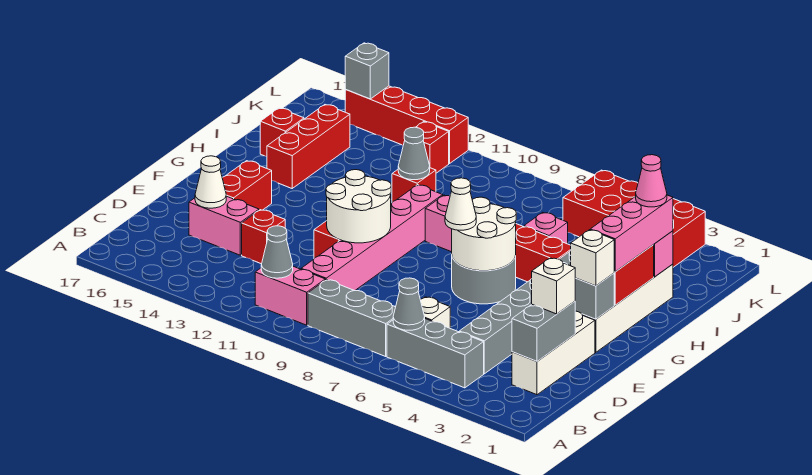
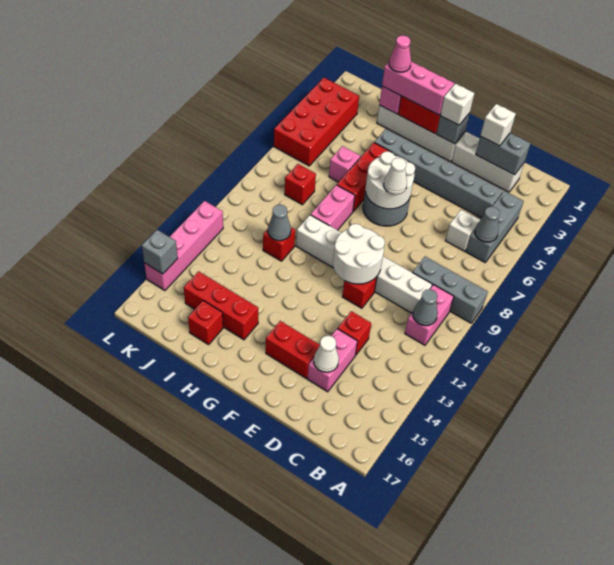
grey brick B7:B9 level 1 -> grey brick A9:C9 level 1
pink brick C10:H10 level 1 -> white brick C10:H10 level 1
red brick K12 level 1 -> red brick J8 level 1
red brick L12:L15 level 1 -> pink brick L12:L15 level 1

